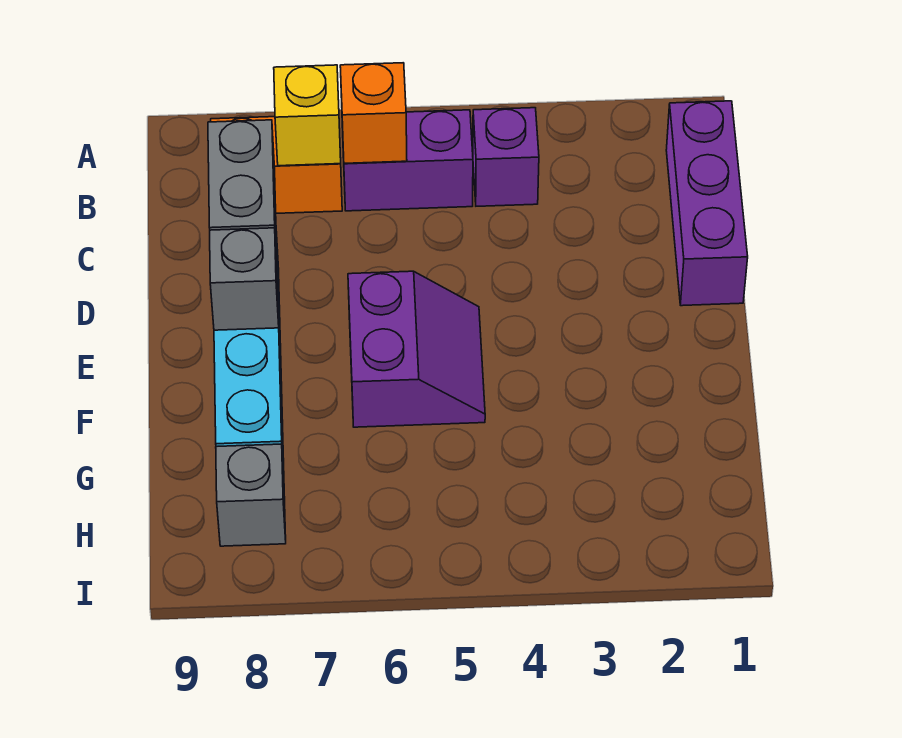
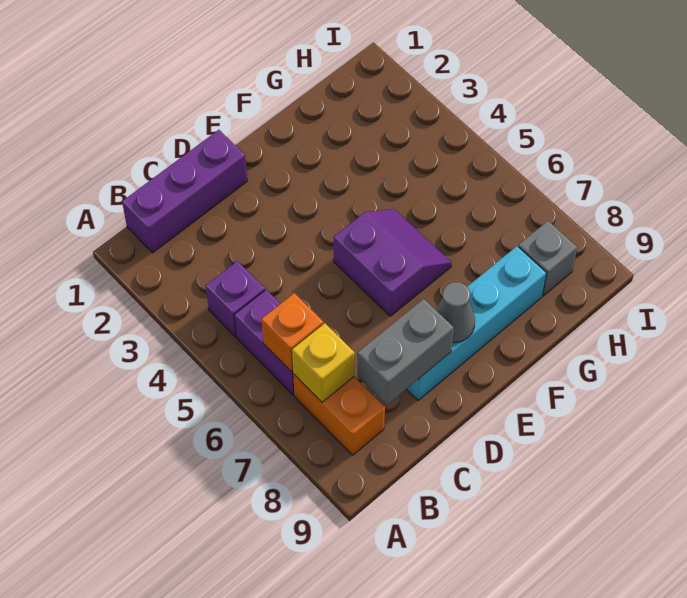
purple slope E5:F6 level 1 top 6 -> purple slope E5:F6 level 1 top E
grey brick E8 level 2 -> grey cone E8 level 2

